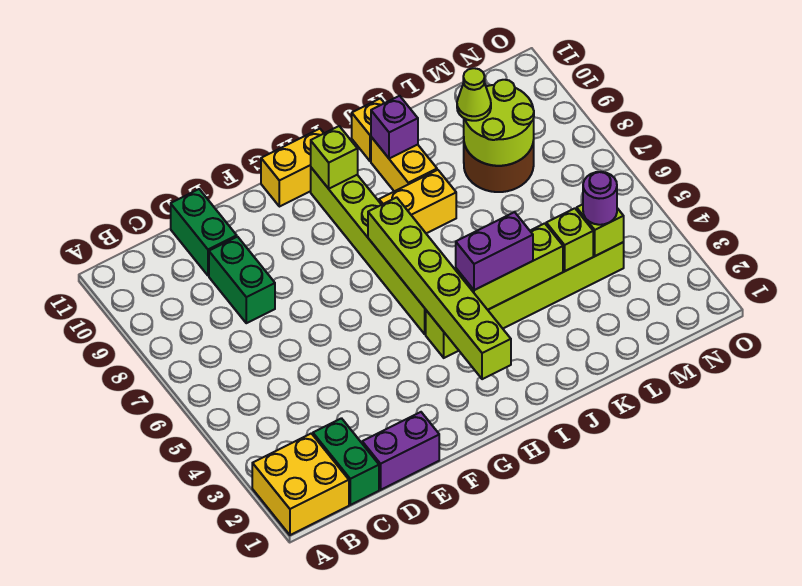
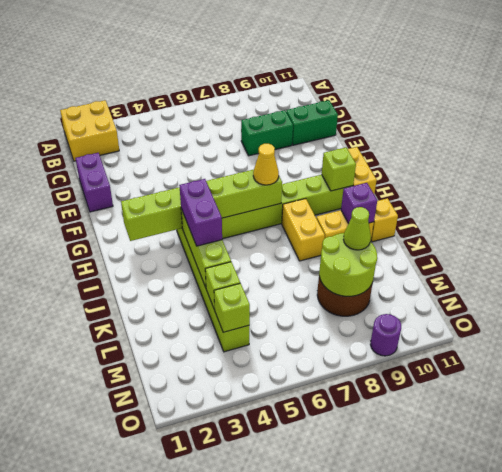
green brick C1:C2 level 1 -> none
none -> yellow cone H7 level 3
purple round brick M4 level 3 -> purple round brick O9 level 1

